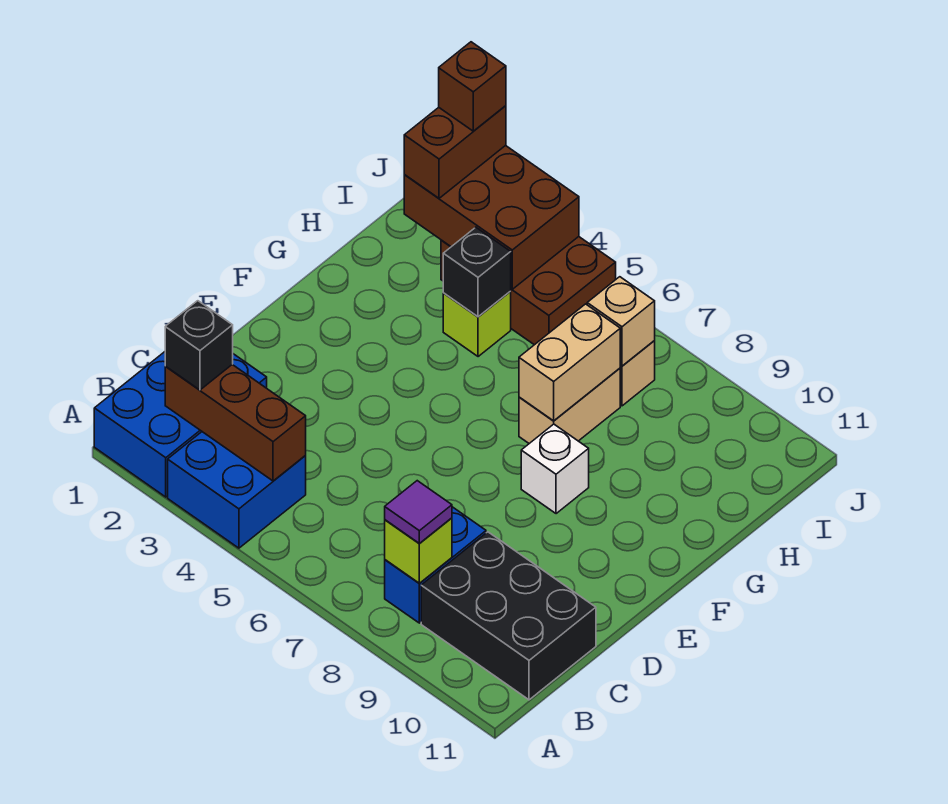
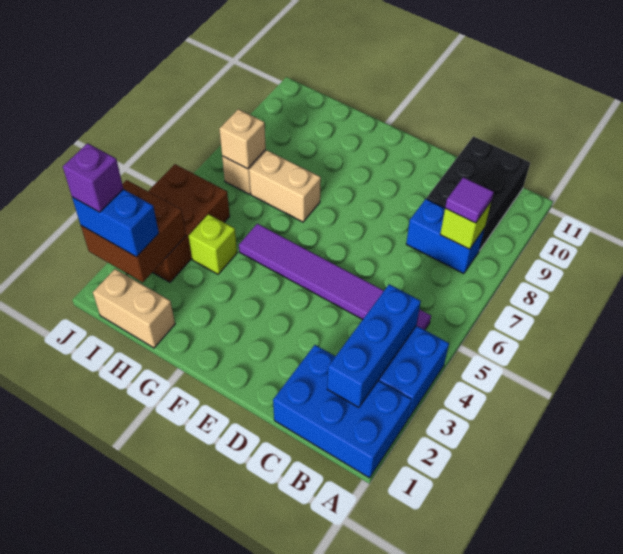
brown brick B2:B4 level 2 -> blue brick B2:B4 level 2
black brick B2 level 3 -> none
none -> purple tile B5:G5 level 1
white brick F8 level 1 -> none
tan brick G7:H7 level 2 -> tan brick H1:I1 level 1
black brick H4 level 2 -> none
brown brick I2:J4 level 2 -> brown brick I2:J3 level 2
brown brick I2:J2 level 3 -> blue brick I2:J2 level 3
brown brick J2 level 4 -> purple brick J2 level 4

